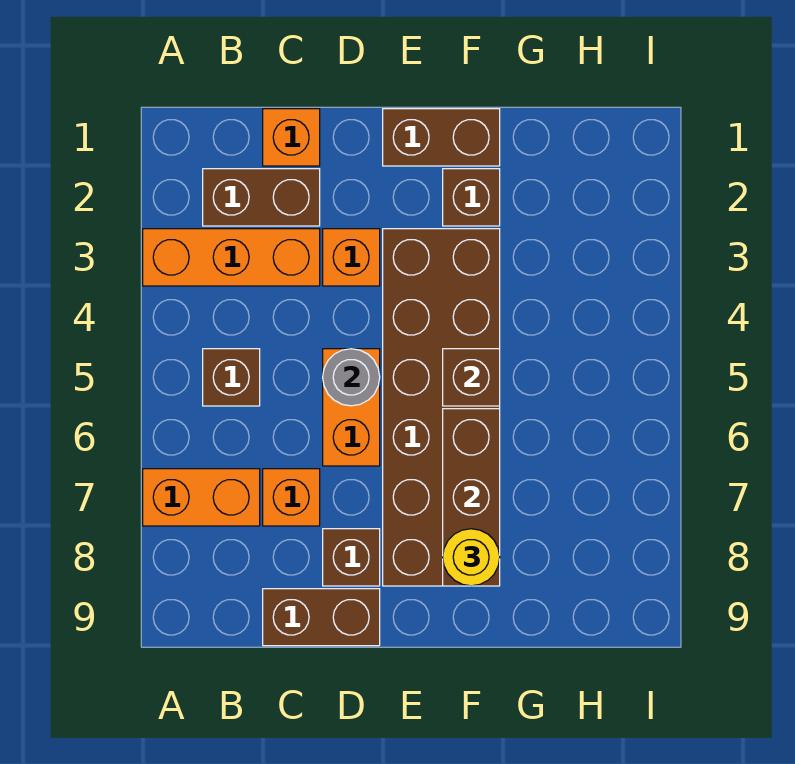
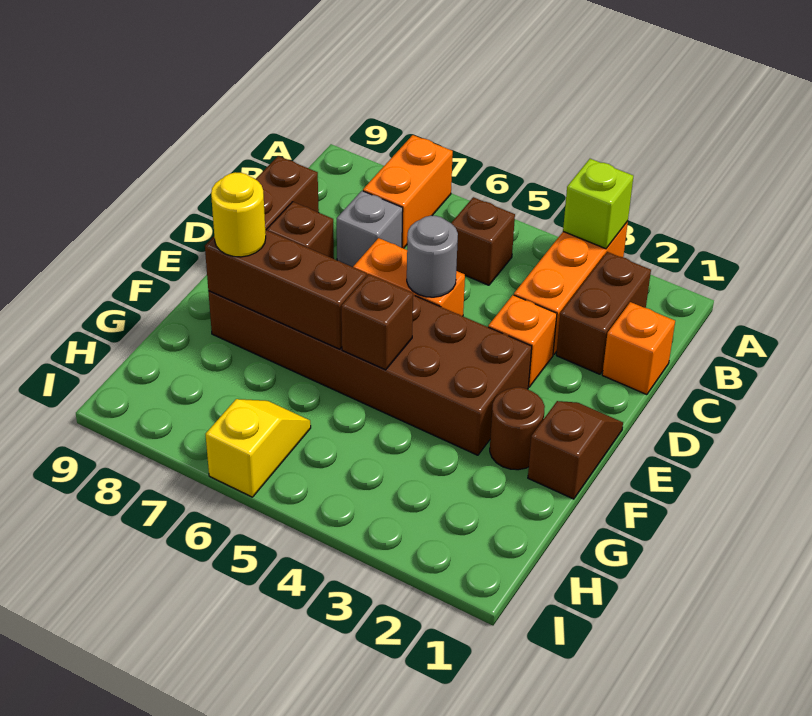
none -> lime brick A3 level 2
orange brick C7 level 1 -> grey brick C7 level 1
brown brick E1:F1 level 1 -> brown slope E1:F1 level 1 top F
brown brick F2 level 1 -> brown round brick F2 level 1
none -> yellow slope H6:I6 level 1 top I

